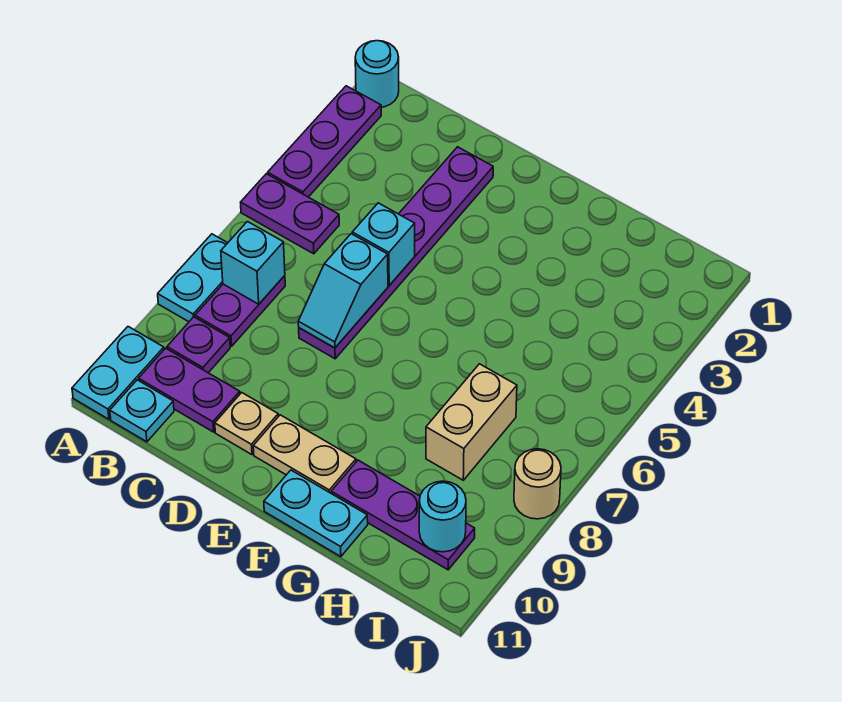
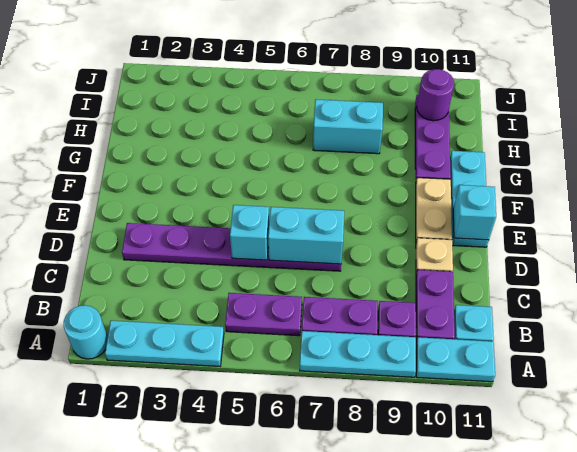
purple plate A2:A4 level 1 -> cyan plate A2:A4 level 1
purple plate A5:B5 level 1 -> purple plate B5:B6 level 1
cyan plate A7:A8 level 1 -> cyan plate A7:A9 level 1
cyan brick B7 level 2 -> cyan brick E11 level 2
cyan slope D6:D7 level 2 top 6 -> cyan brick D6:D7 level 2
cyan plate F11:G11 level 1 -> cyan plate E11:G11 level 1
tan brick H7:H8 level 1 -> cyan brick H7:H8 level 1
cyan round brick I10 level 2 -> purple round brick I10 level 2
tan round brick J8 level 1 -> none

